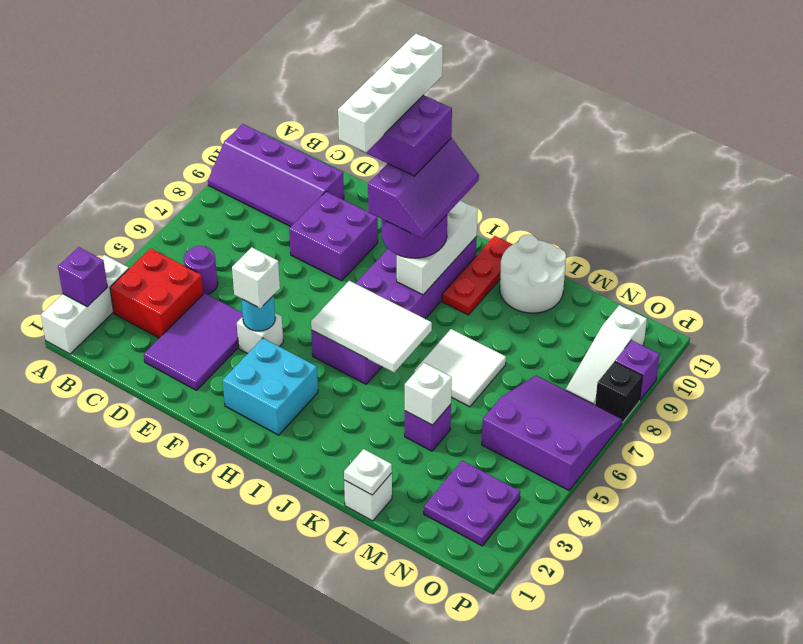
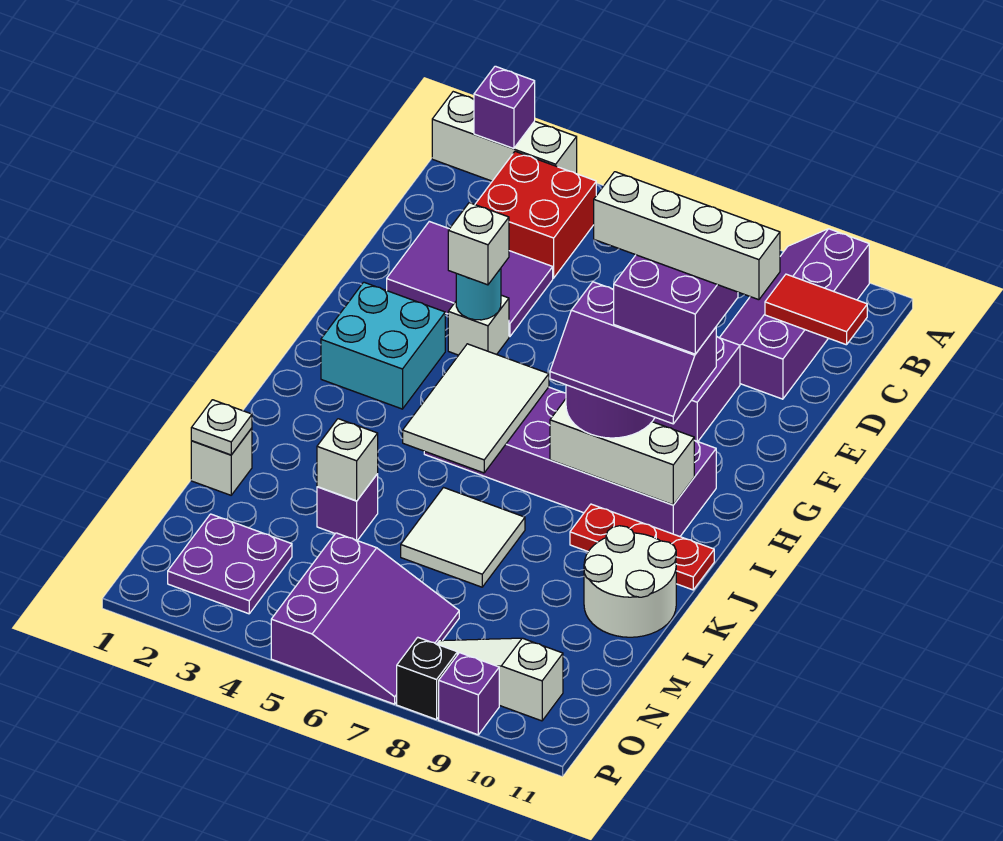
purple round brick C5 level 1 -> none
none -> red tile C10:C11 level 2

